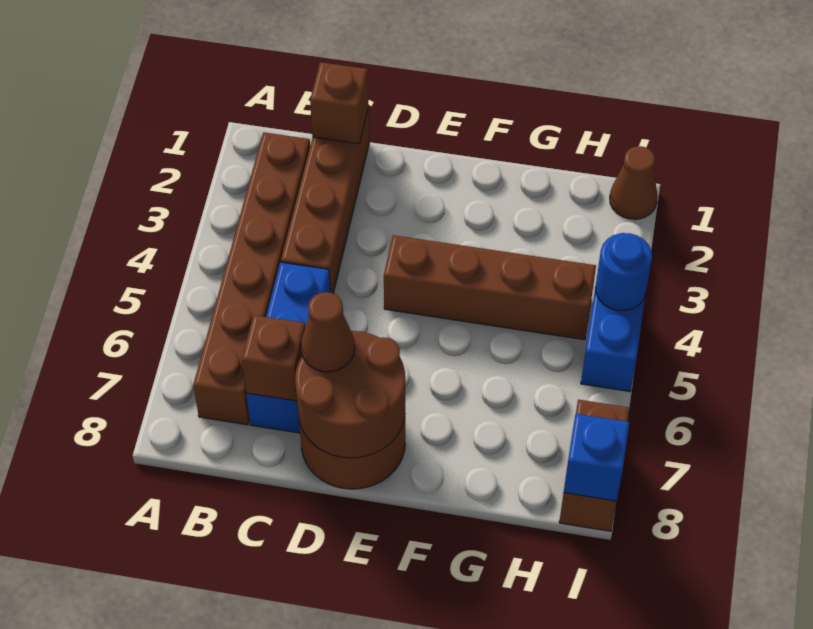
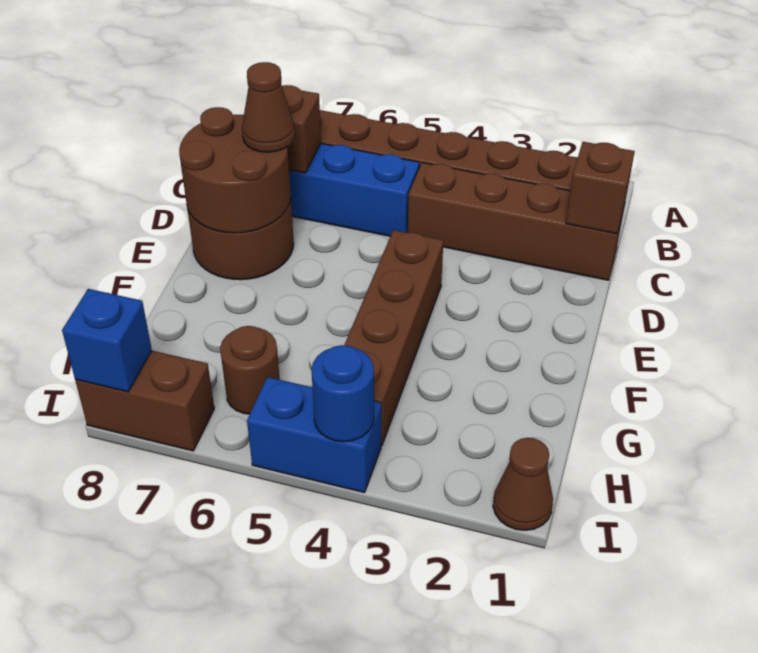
none -> brown round brick H6 level 1

